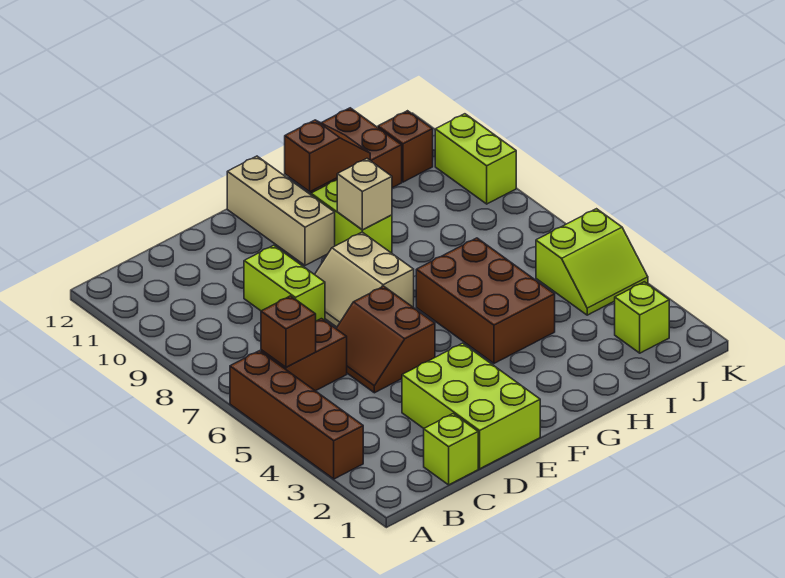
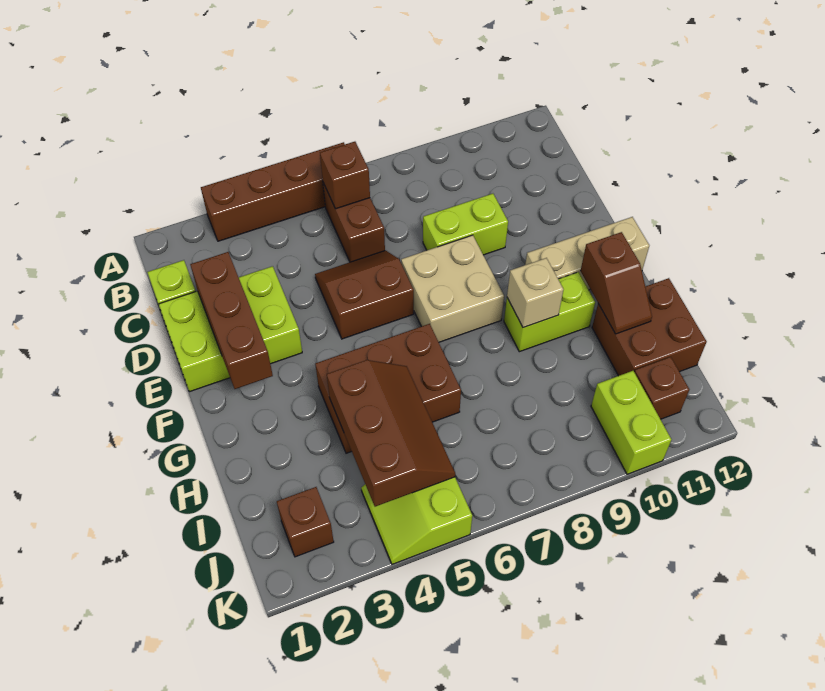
none -> brown brick D2:F2 level 2
tan slope E7:F8 level 1 top F -> tan brick E7:F8 level 1
none -> brown slope H4:J5 level 2 top 4
lime brick J2 level 1 -> brown brick J2 level 1
lime brick K9:K10 level 1 -> lime brick J10:K10 level 1

